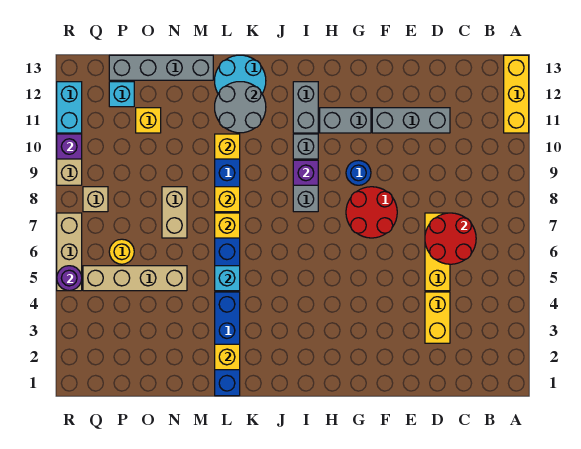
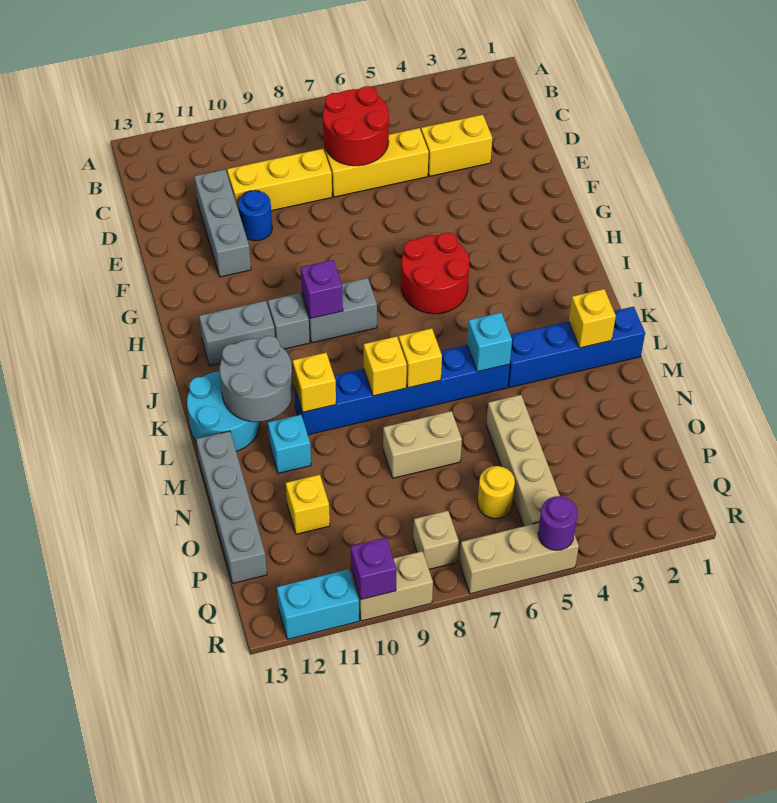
yellow brick A11:A13 level 1 -> yellow brick D8:D10 level 1
red round brick F7:G8 level 1 -> red round brick H5:I6 level 1
blue round brick G9 level 1 -> blue round brick E10 level 1
grey brick G11:H11 level 1 -> none
cyan brick P12 level 1 -> cyan brick M11 level 1

